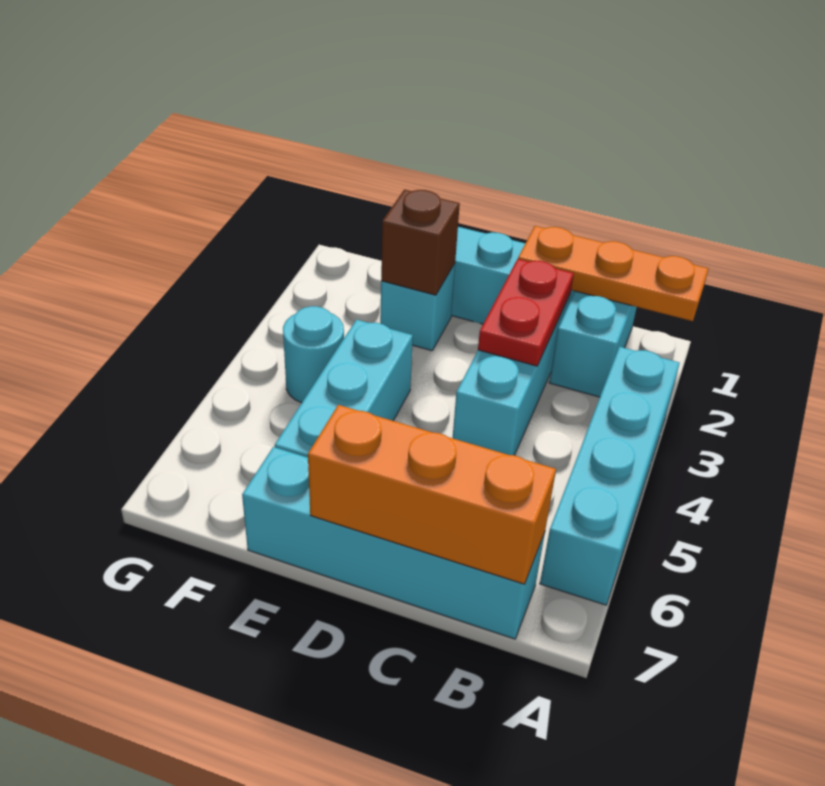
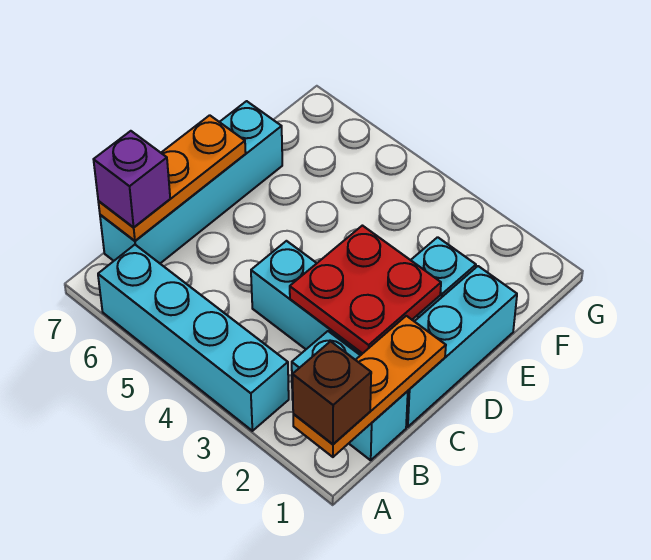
orange brick B7:D7 level 2 -> orange plate B7:D7 level 2
none -> purple brick B7 level 3
red plate C2:C3 level 2 -> red plate C2:D3 level 2
brown brick E2 level 2 -> brown brick A1 level 3
cyan brick E4:E6 level 1 -> none
cyan round brick F4 level 1 -> none

